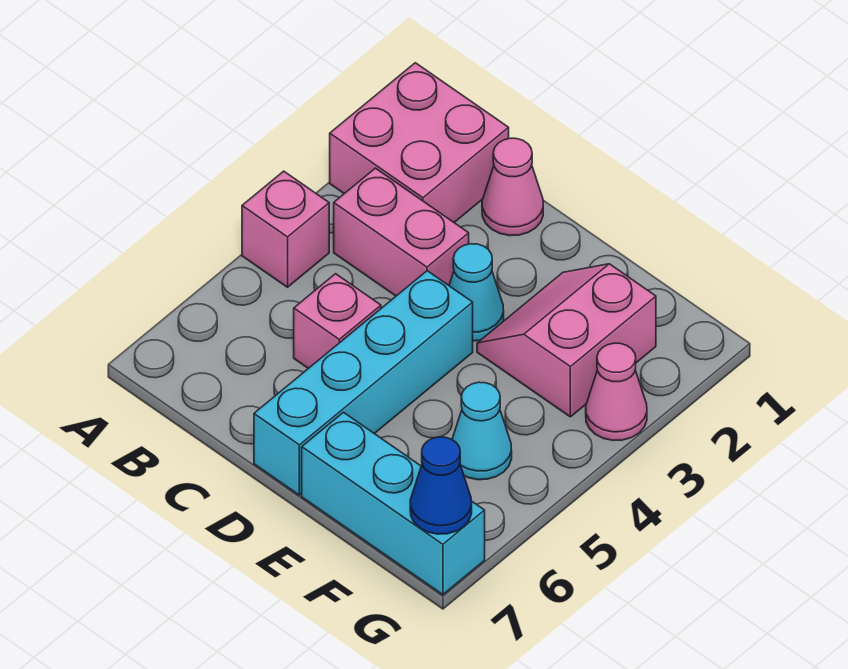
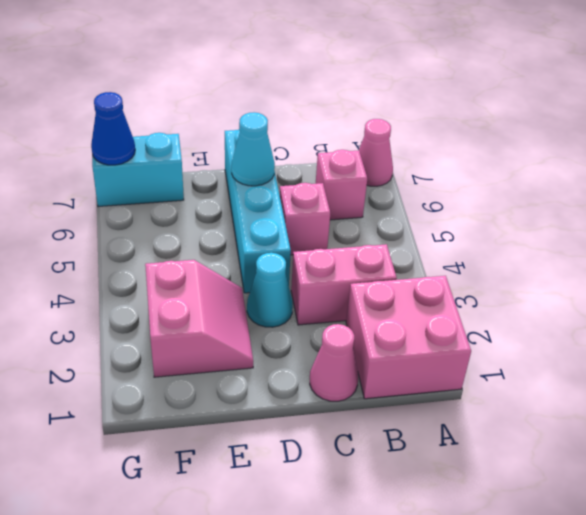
pink brick A4 level 1 -> pink brick B6 level 1
cyan brick E7:G7 level 1 -> cyan brick F7:G7 level 1
cyan cone F5 level 1 -> cyan cone D6 level 2
pink cone G3 level 1 -> pink cone A7 level 1

